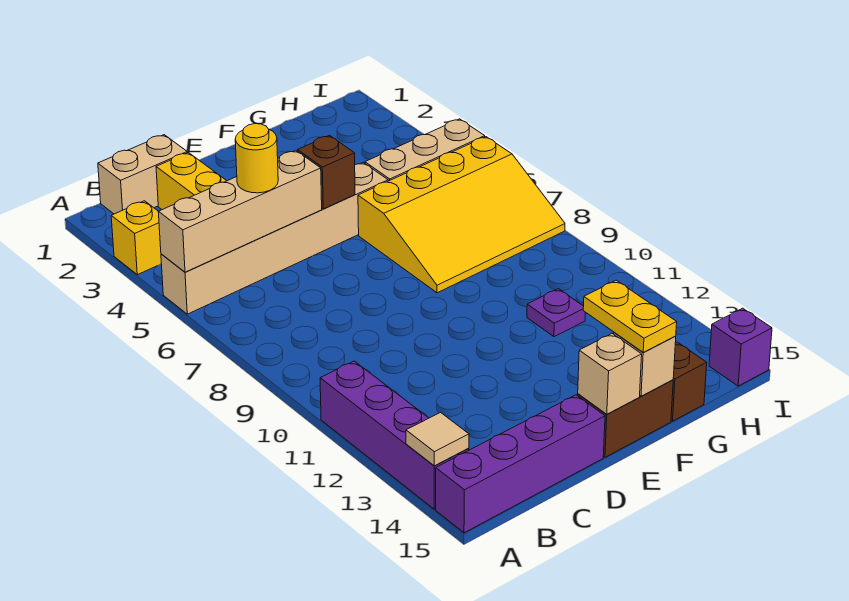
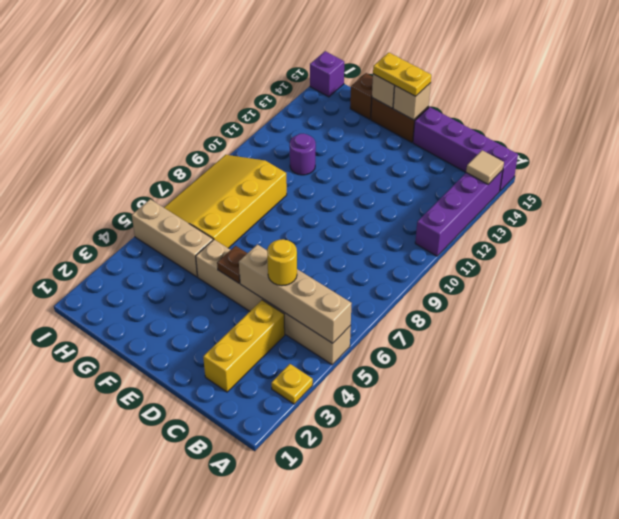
yellow brick A3 level 1 -> yellow plate A3 level 1
tan brick B1:C1 level 1 -> none
brown brick E5 level 2 -> brown plate E5 level 2
yellow slope F6:I8 level 1 top 6 -> yellow slope G6:I9 level 1 top G
yellow plate F14:F15 level 3 -> yellow plate E15:F15 level 3
purple plate G11 level 1 -> purple round brick G11 level 1

